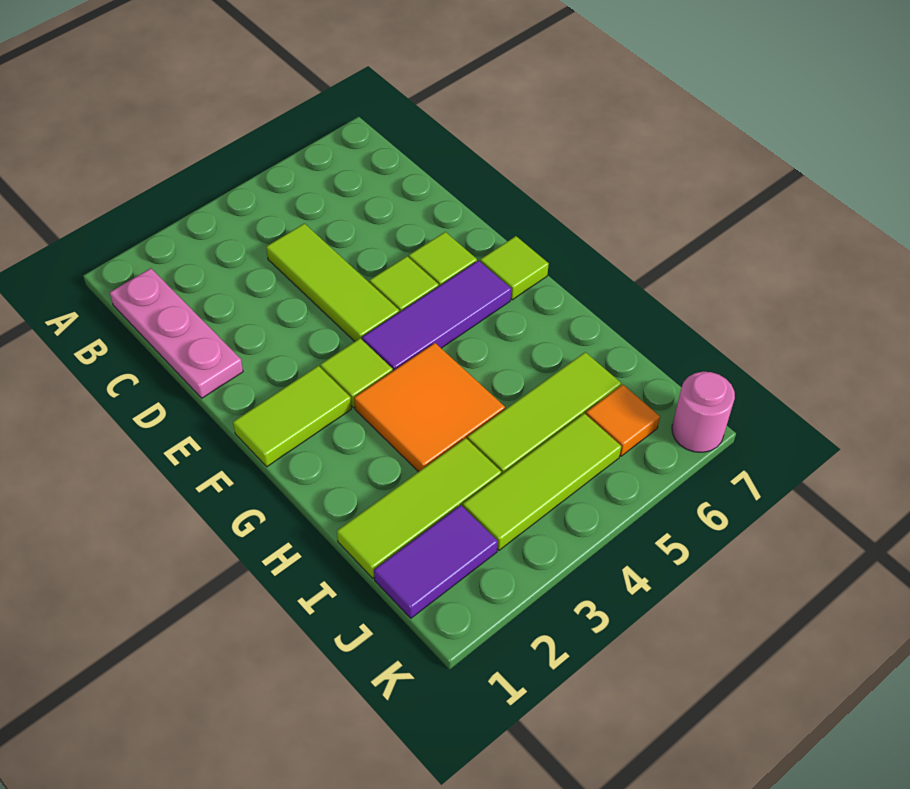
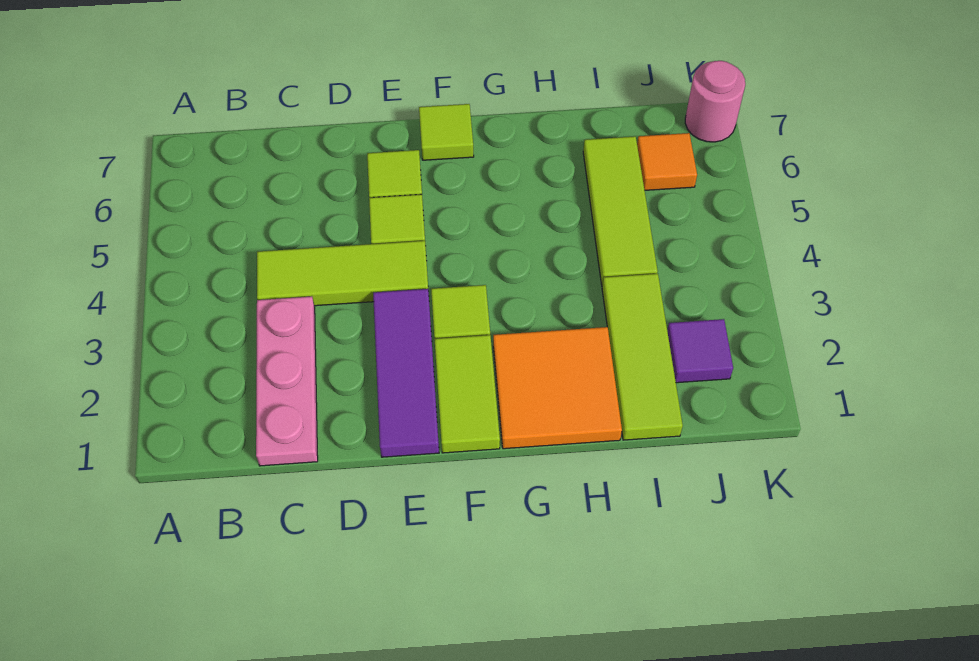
pink plate B1:D1 level 1 -> pink plate C1:C3 level 1
purple tile F4:F6 level 1 -> purple tile E1:E3 level 1
orange tile G3:H4 level 1 -> orange tile G1:H2 level 1
purple tile J1:J2 level 1 -> purple tile J2 level 1
lime tile J3:J5 level 1 -> none

